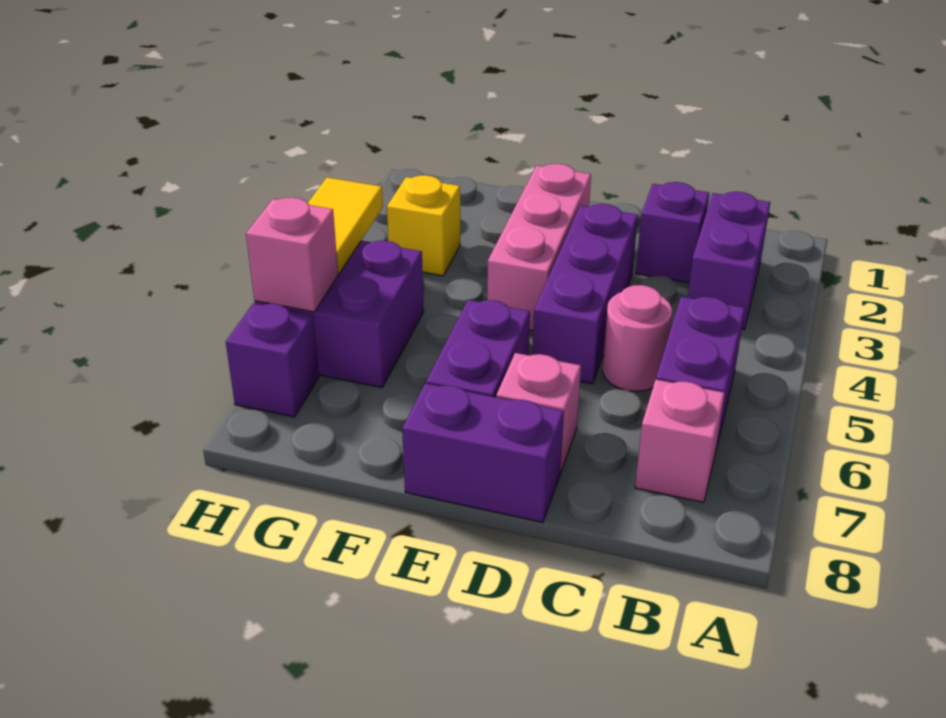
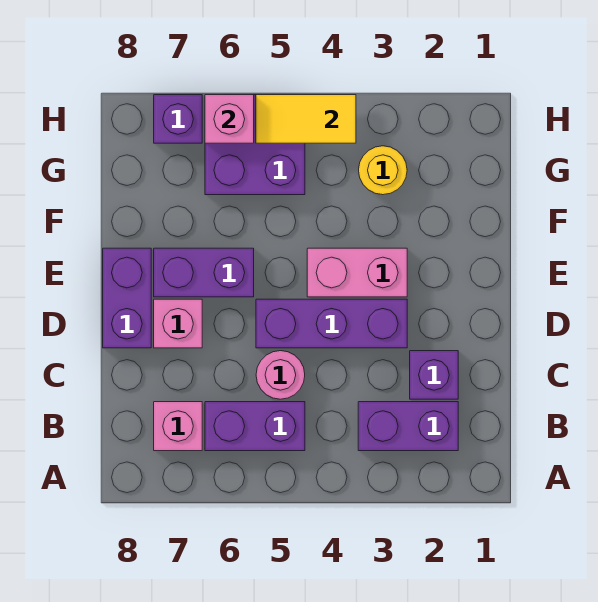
pink brick E2:E4 level 1 -> pink brick E3:E4 level 1
yellow brick G3 level 1 -> yellow round brick G3 level 1

